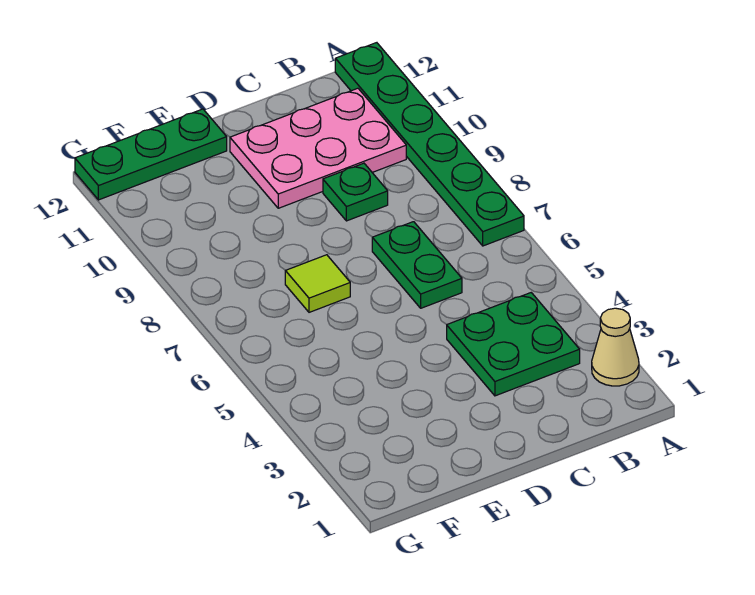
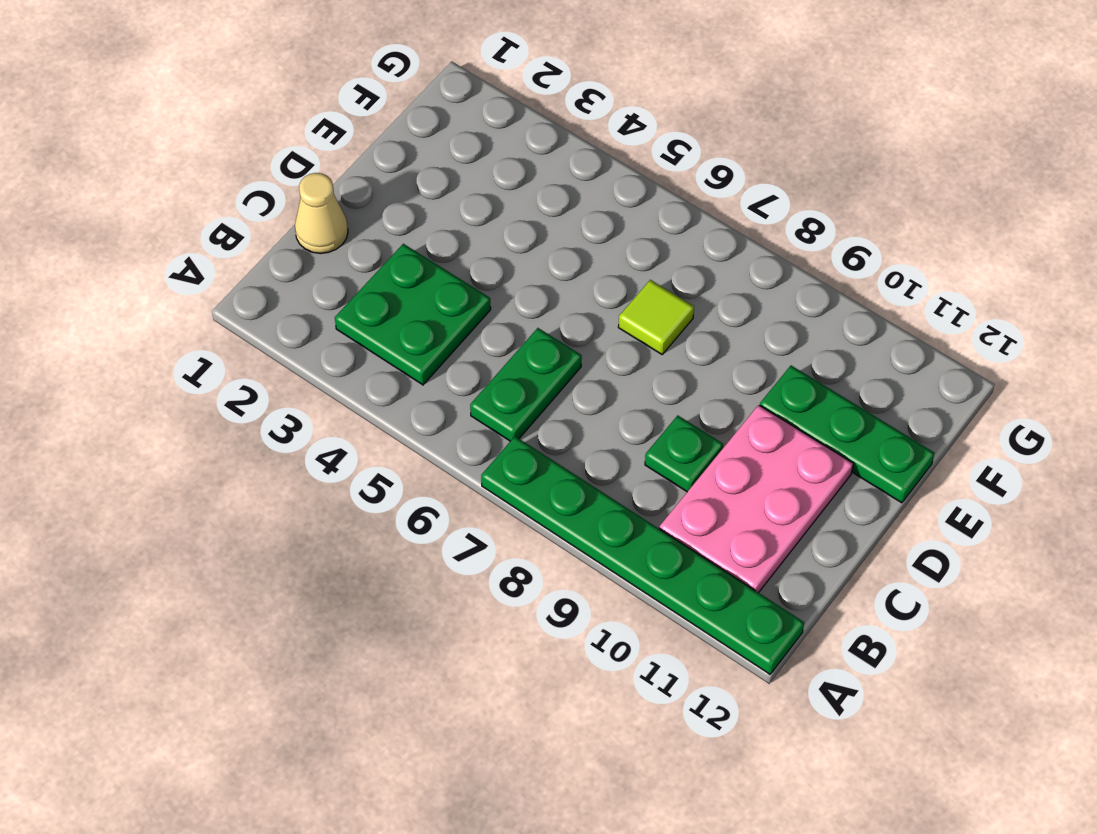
tan cone A2 level 1 -> tan cone C1 level 1
green plate C6:C7 level 1 -> green plate B6:C6 level 1
green plate E12:G12 level 1 -> green plate E10:E12 level 1

